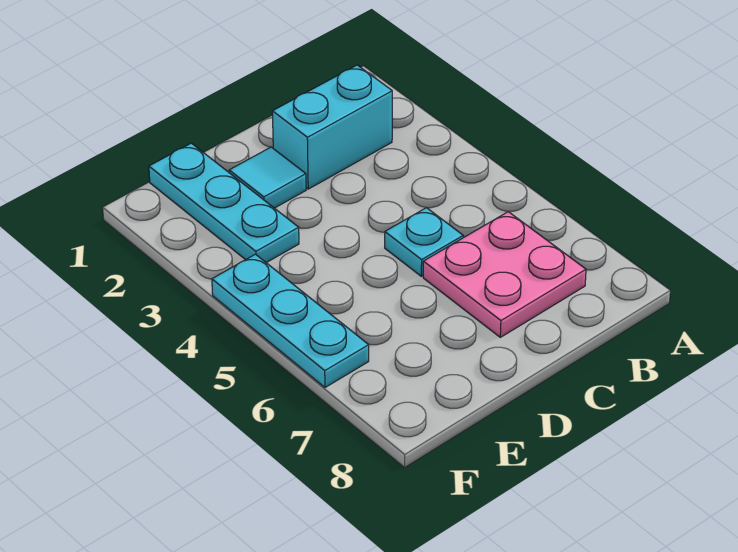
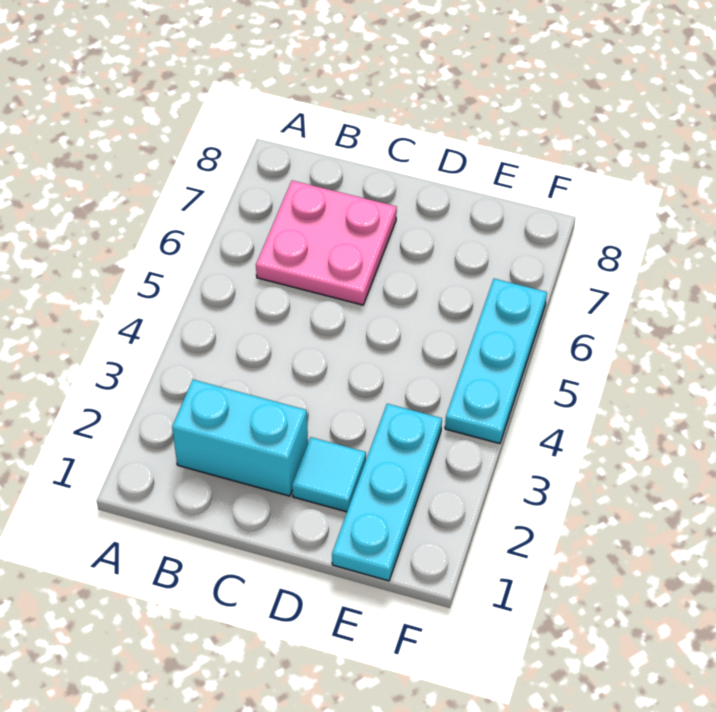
cyan plate C5 level 1 -> none

